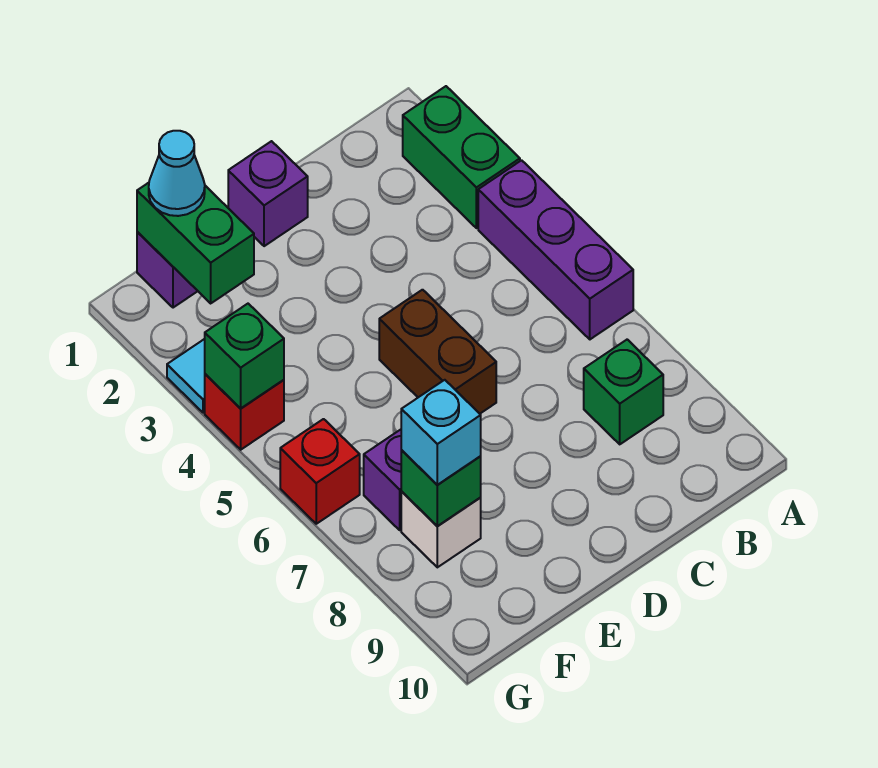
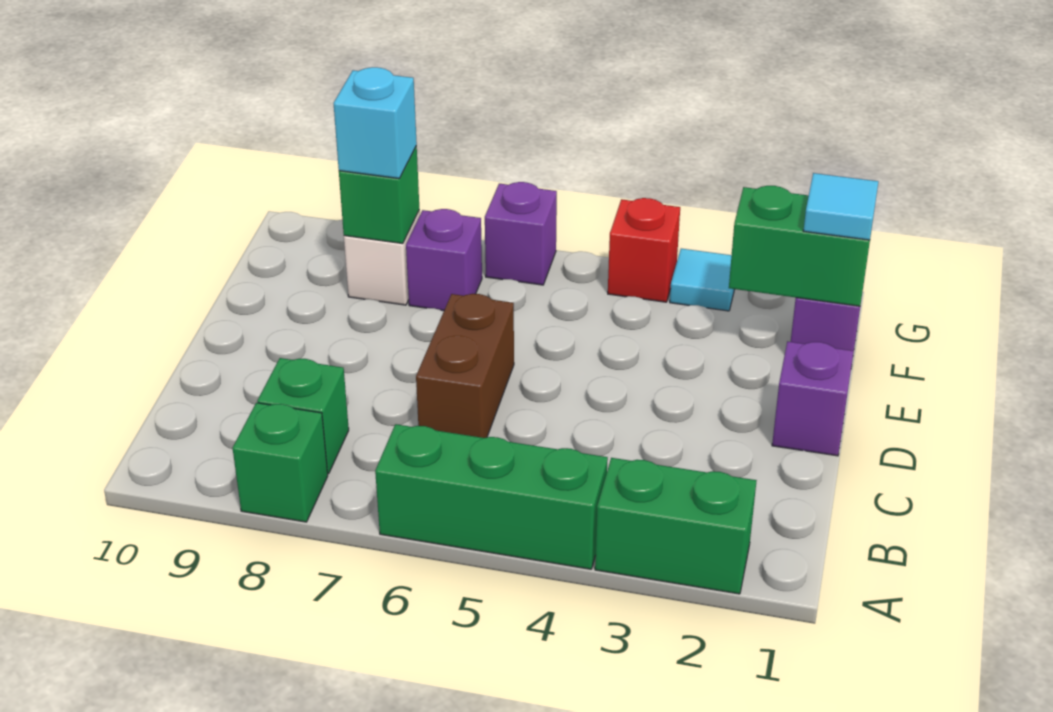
purple brick A4:A6 level 1 -> green brick A4:A6 level 1
brown brick D5:D6 level 1 -> brown brick C6:D6 level 1
cyan cone F1 level 3 -> cyan tile F1 level 3
green brick G4 level 2 -> green brick A8 level 1
red brick G6 level 1 -> purple brick G6 level 1

